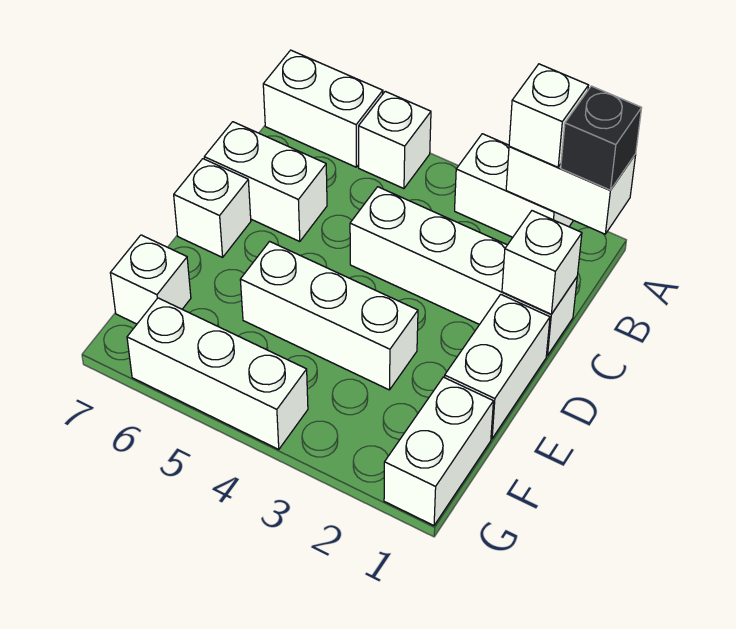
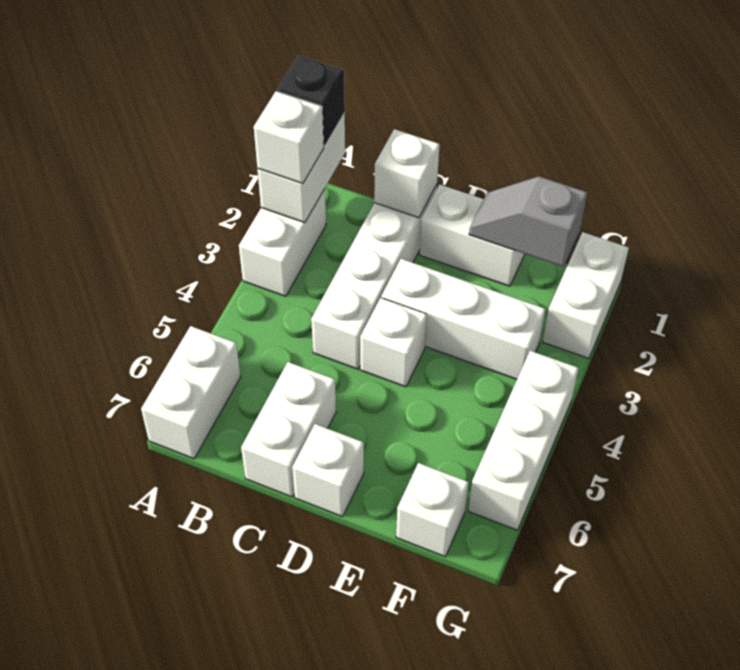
white brick A5 level 1 -> white brick D4 level 1
none -> grey slope E1:F1 level 2 top F
white brick E3:E5 level 1 -> white brick D3:F3 level 1
white brick F1:G1 level 1 -> white brick G1:G2 level 1

